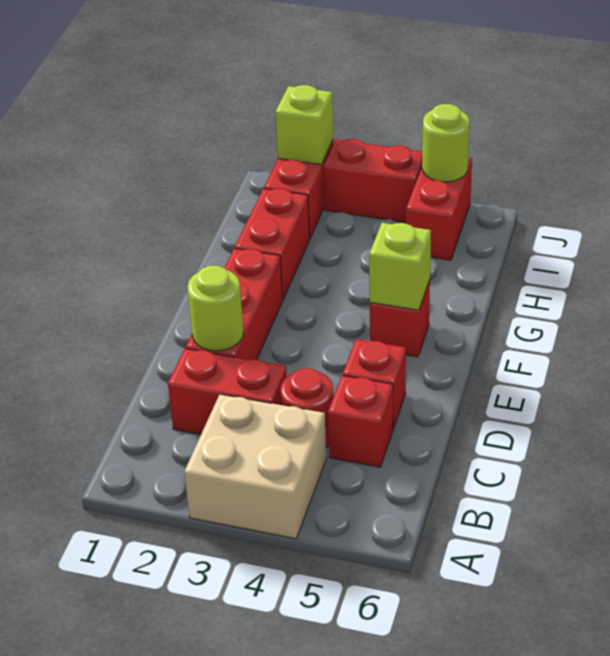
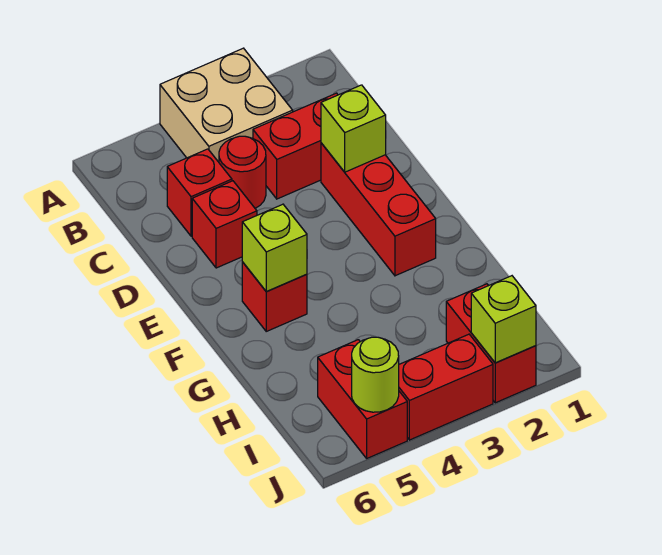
lime round brick D2 level 2 -> lime brick D2 level 2
red brick G2:H2 level 1 -> none

